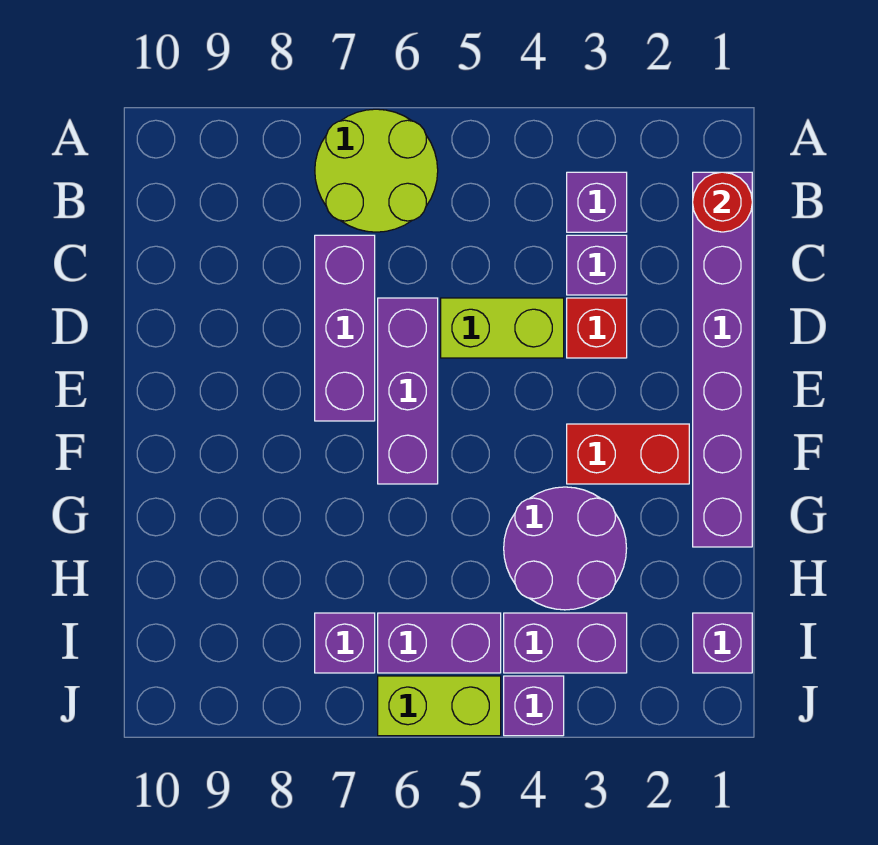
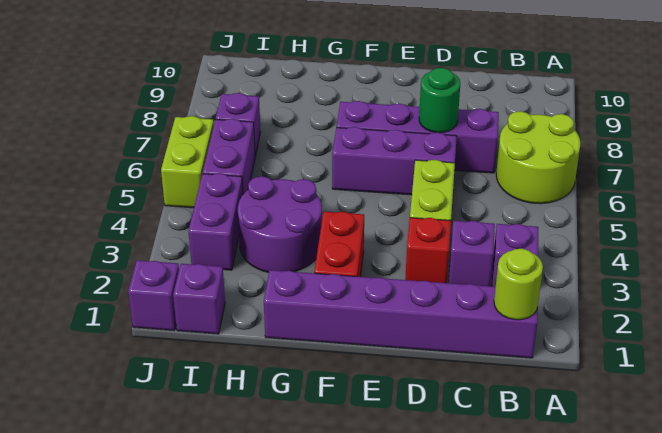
red round brick B1 level 2 -> lime round brick B1 level 2
purple brick C7:E7 level 1 -> purple brick C7:F7 level 1
none -> green round brick D7 level 2
purple brick J4 level 1 -> purple brick J1 level 1

